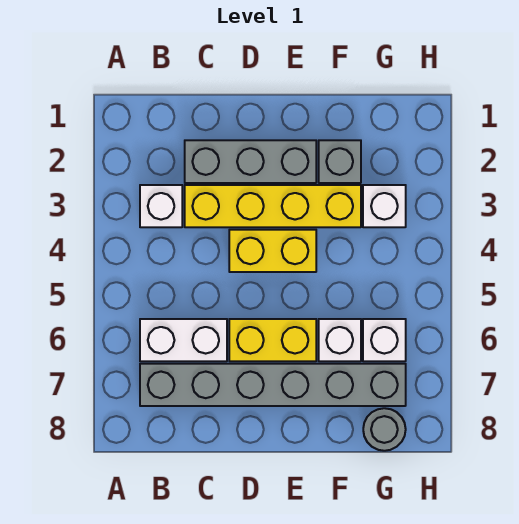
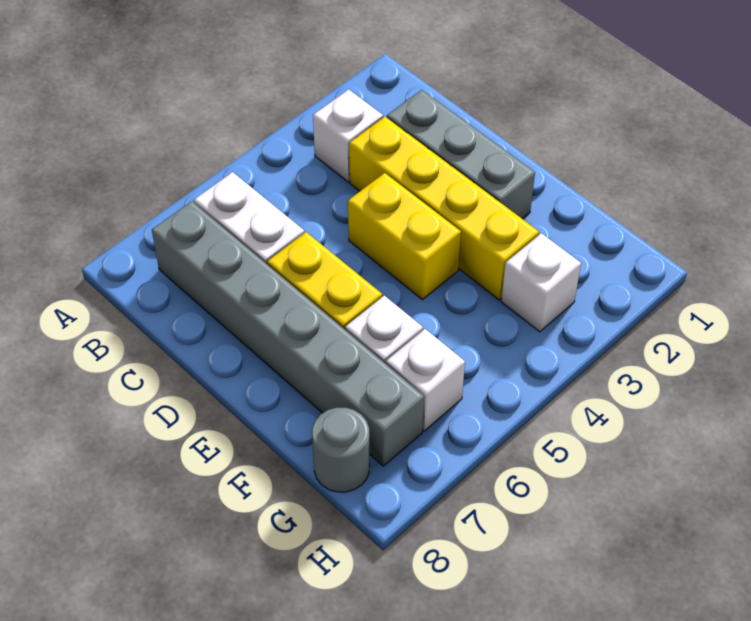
grey brick F2 level 1 -> none

